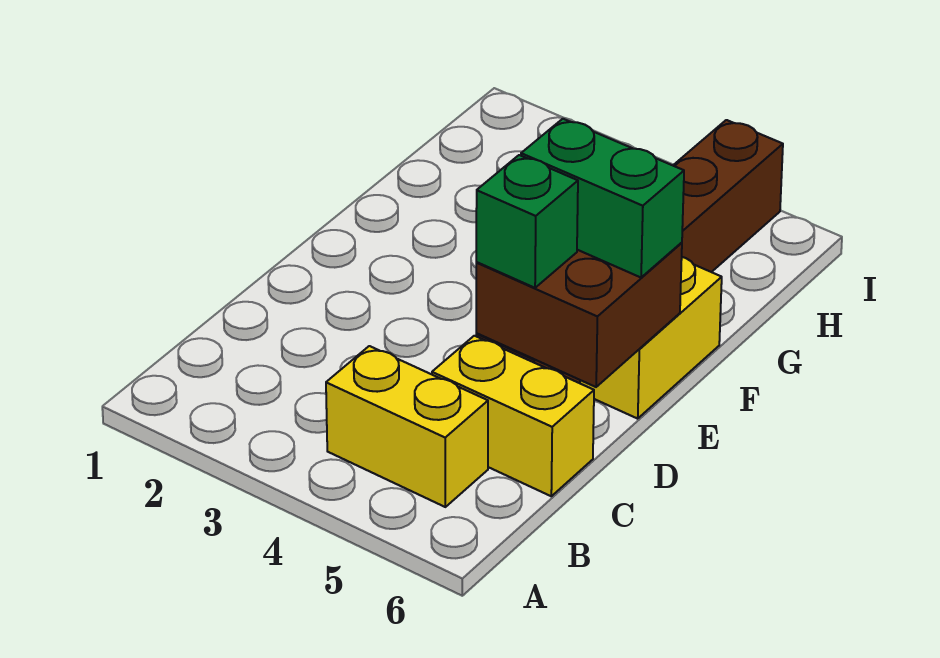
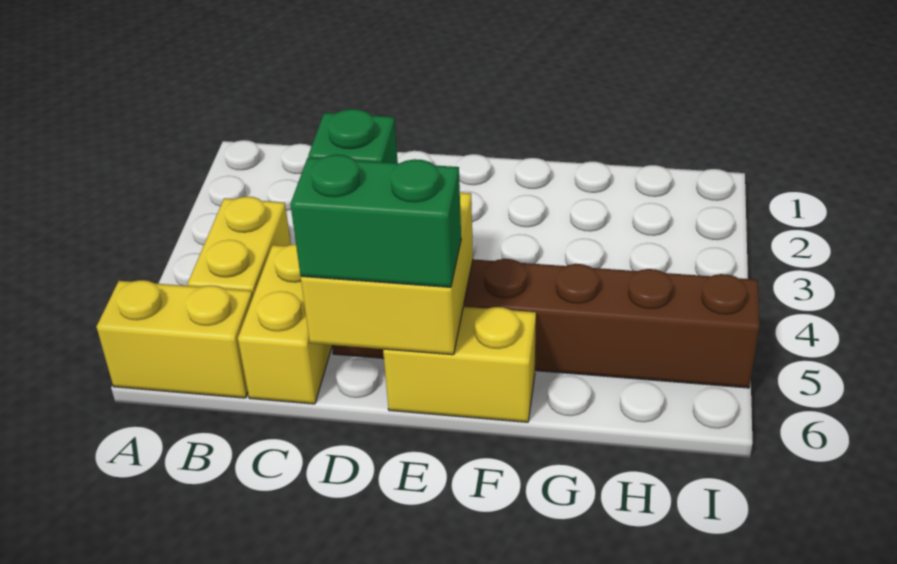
none -> yellow brick A6:B6 level 1
brown brick D5:E6 level 2 -> yellow brick D5:E6 level 2
green brick E5:E6 level 3 -> green brick D6:E6 level 3

